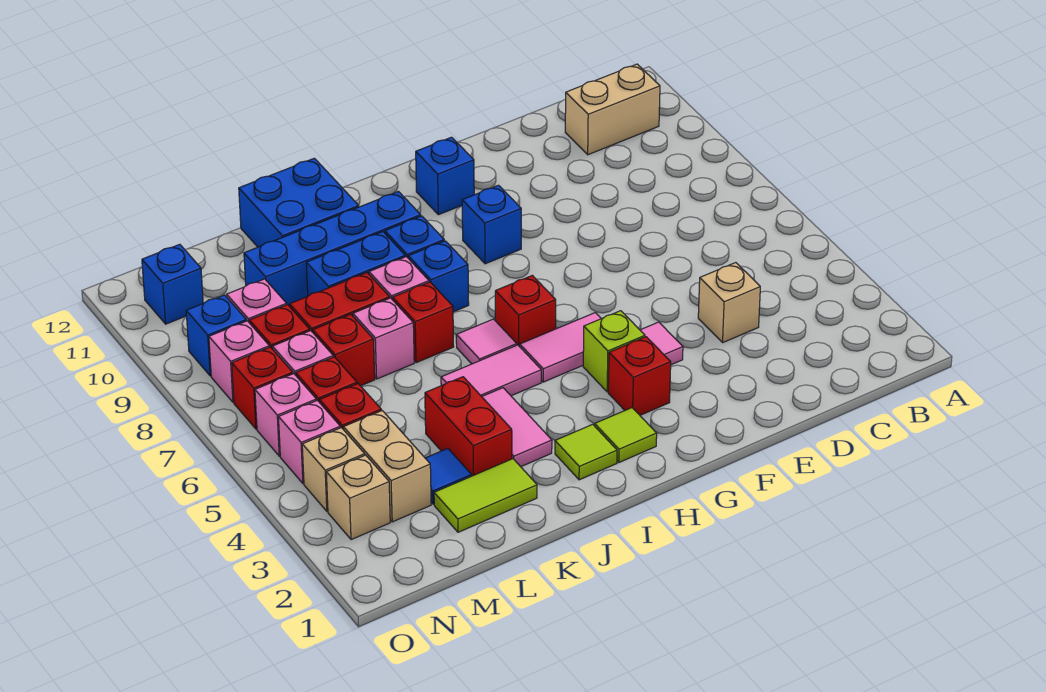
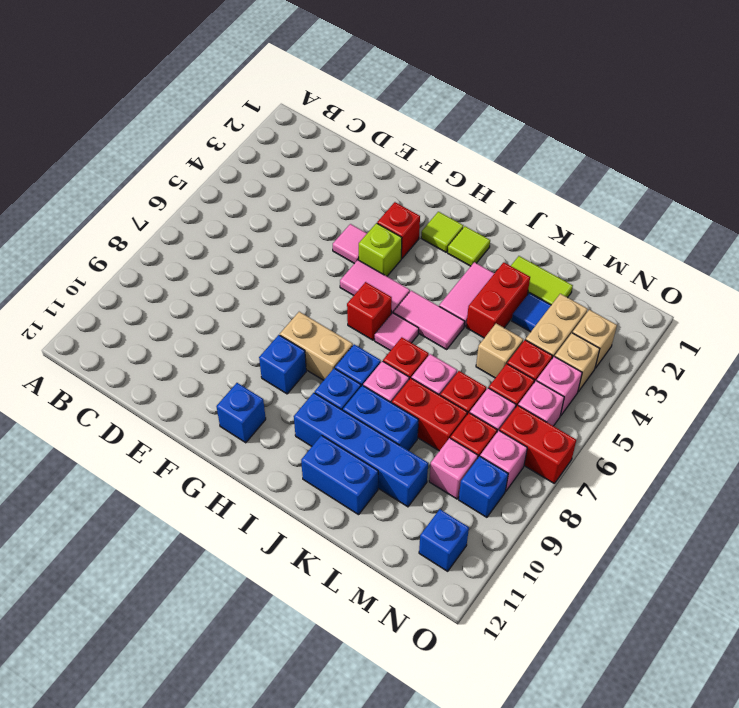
tan brick B11:C11 level 1 -> tan brick G8:H8 level 1
tan brick D4 level 1 -> tan brick L5 level 1
blue brick J11:K12 level 1 -> blue brick J11:K11 level 1
red brick N7 level 1 -> red brick N7:O7 level 1

